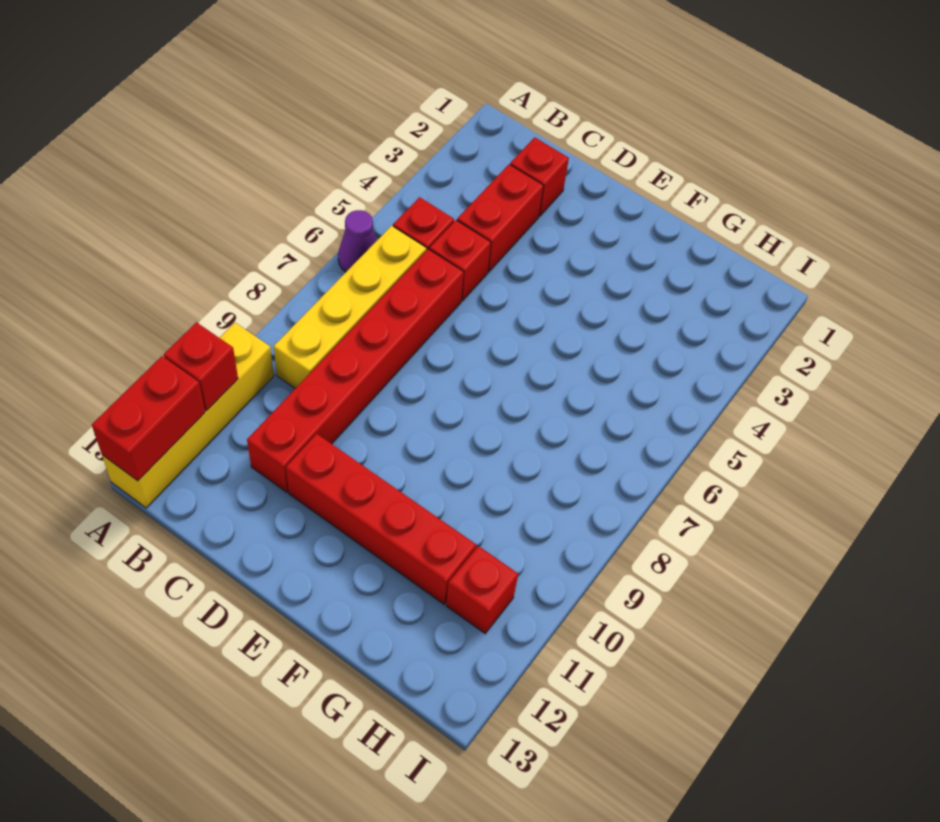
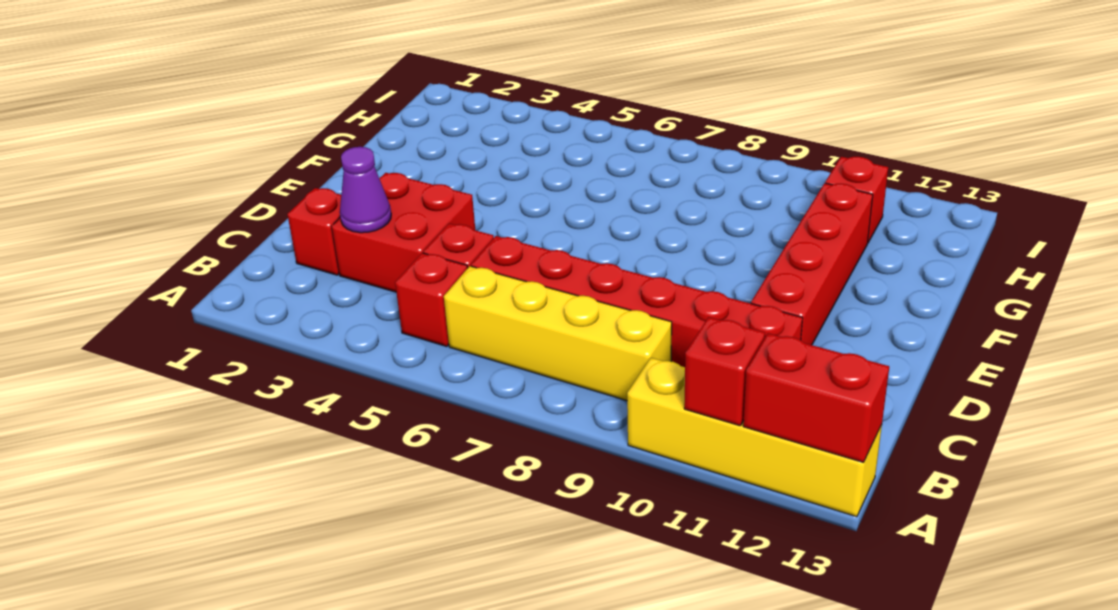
purple cone A6 level 1 -> purple cone C3 level 2
red brick C3:C4 level 1 -> red brick C3:D4 level 1

